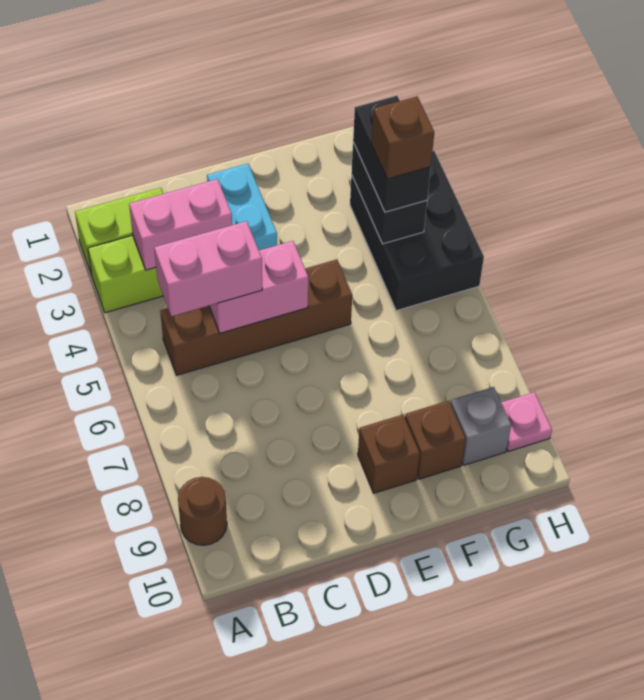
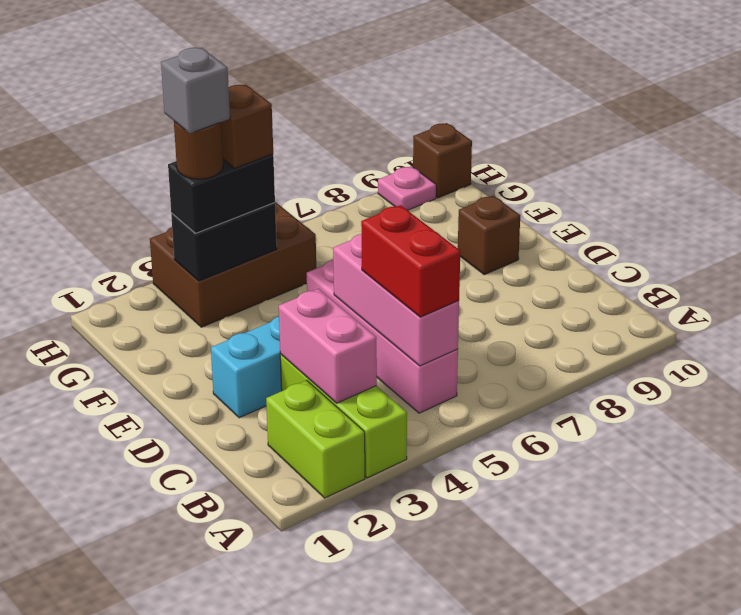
brown round brick A9 level 1 -> brown round brick G3 level 4
brown brick B5:E5 level 1 -> pink brick B5:E5 level 1
pink brick B5:C5 level 3 -> red brick B5:C5 level 3
pink brick C5:D5 level 2 -> pink brick B5:D5 level 2
brown brick F9 level 1 -> brown brick H10 level 1
black brick G3:H5 level 1 -> brown brick G3:H5 level 1
grey brick G9 level 1 -> grey brick G3 level 5

